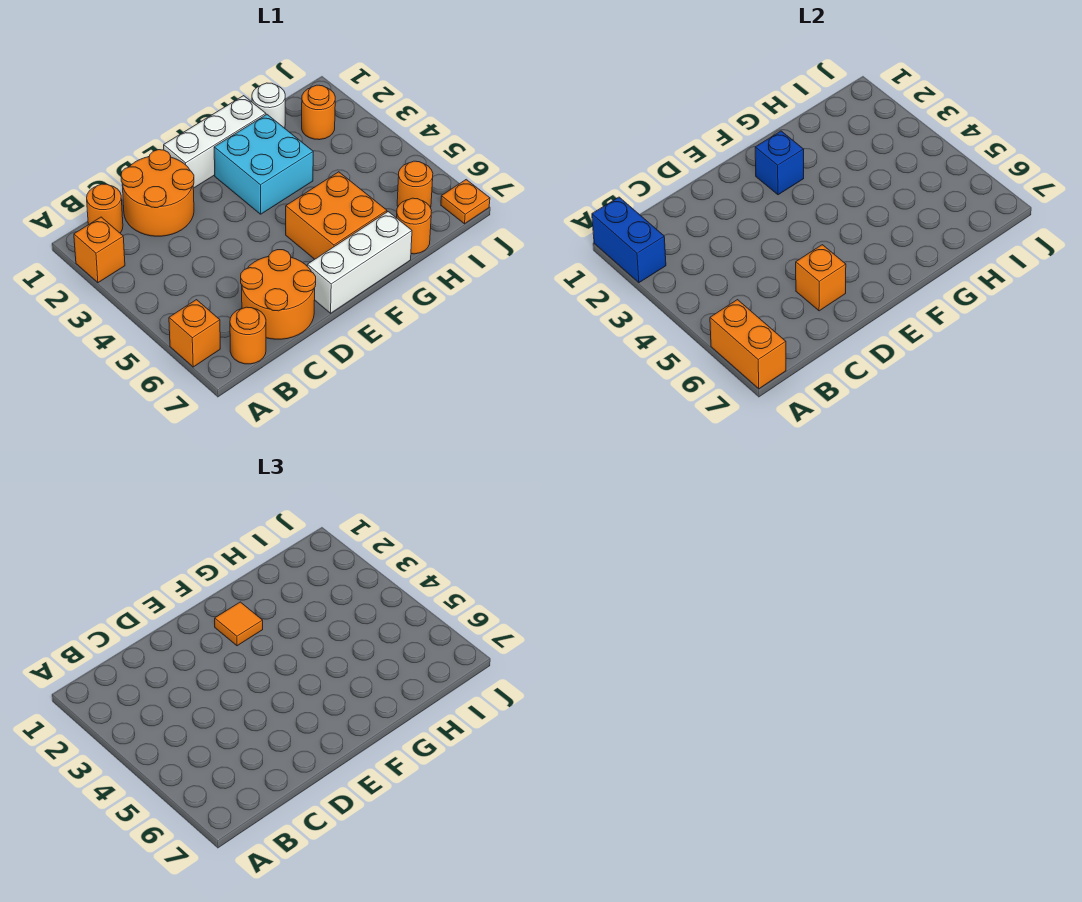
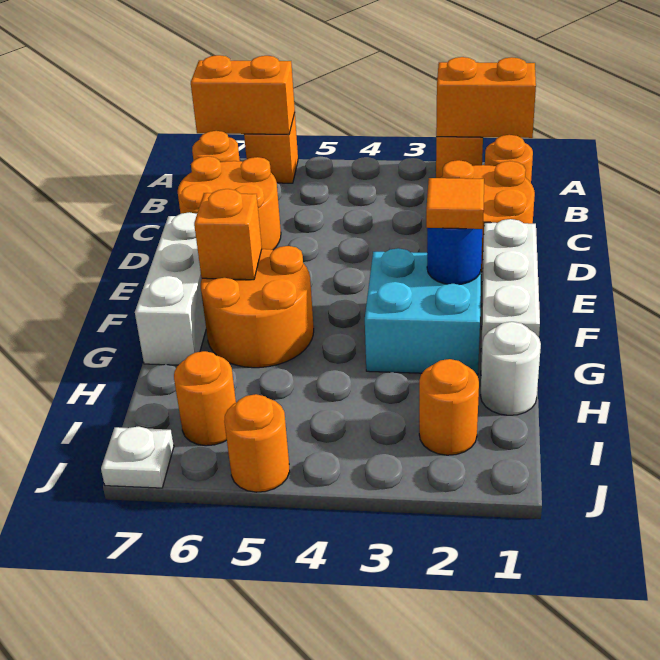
blue brick A1:A2 level 2 -> orange brick A1:A2 level 2
orange brick D6 level 2 -> orange brick F6 level 2
blue brick F2 level 2 -> blue round brick F2 level 2
orange brick F5:G6 level 1 -> orange round brick F5:G6 level 1
orange round brick H7 level 1 -> orange round brick J5 level 1
orange plate J7 level 1 -> white plate J7 level 1

